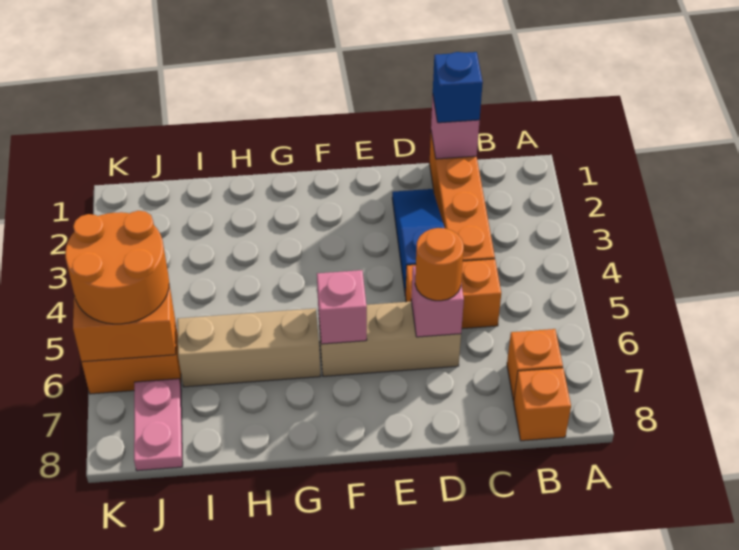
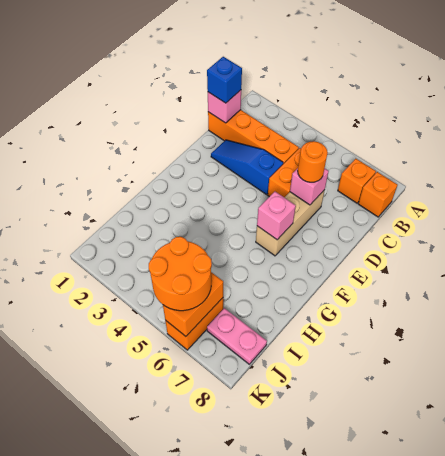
tan brick G6:I6 level 1 -> none

